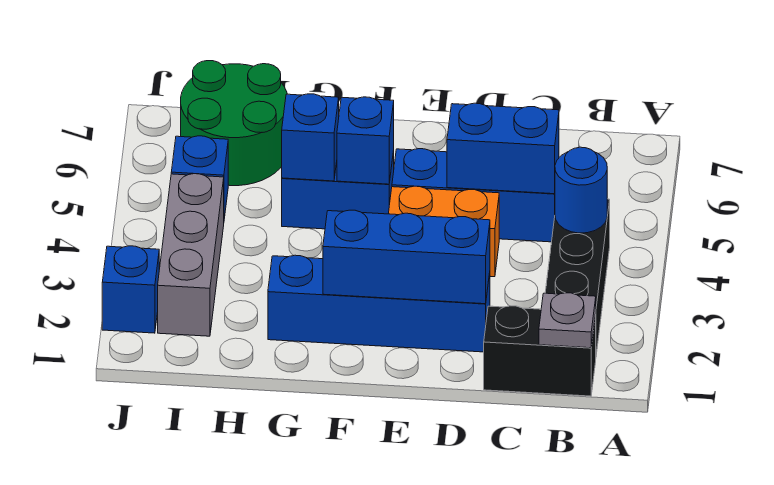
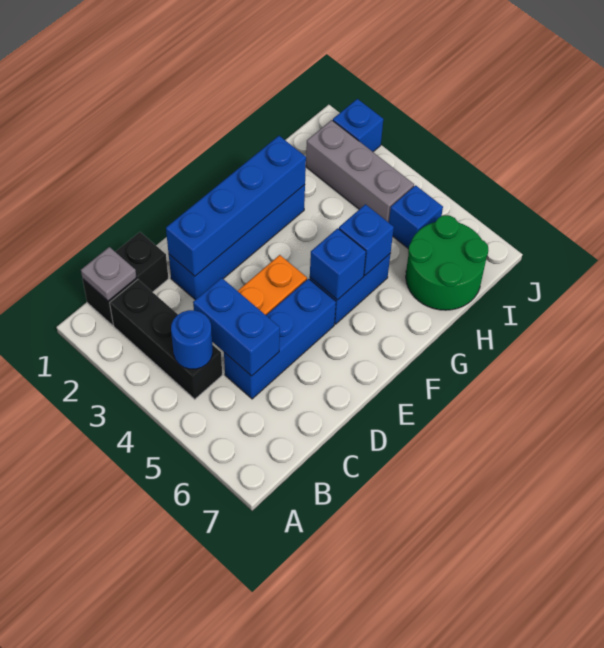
blue brick C5:D5 level 2 -> blue brick C4:C5 level 2
blue brick D2:F2 level 2 -> blue brick D2:G2 level 2

